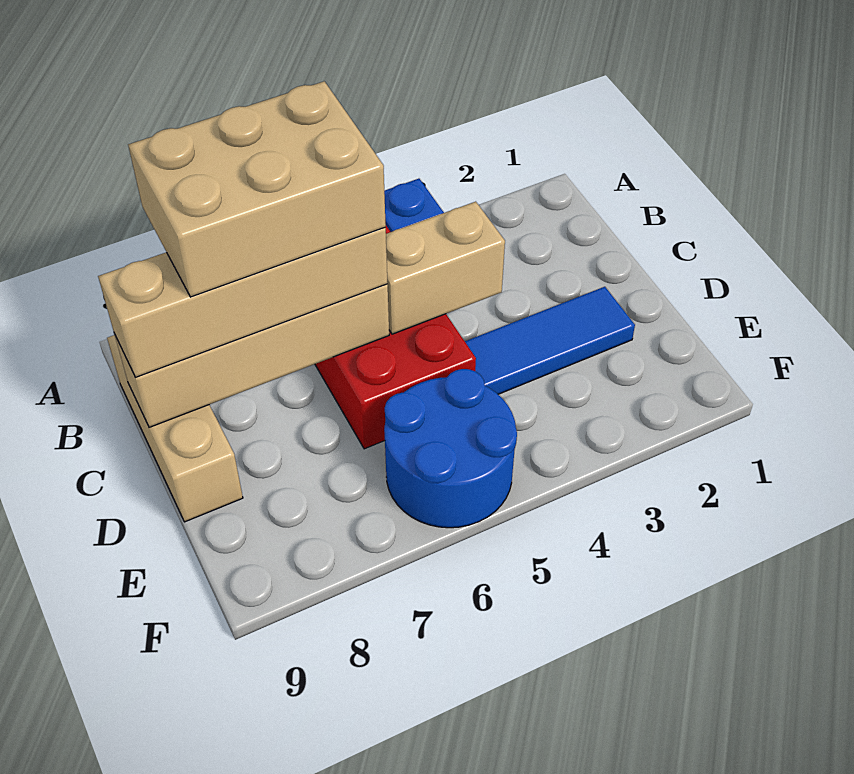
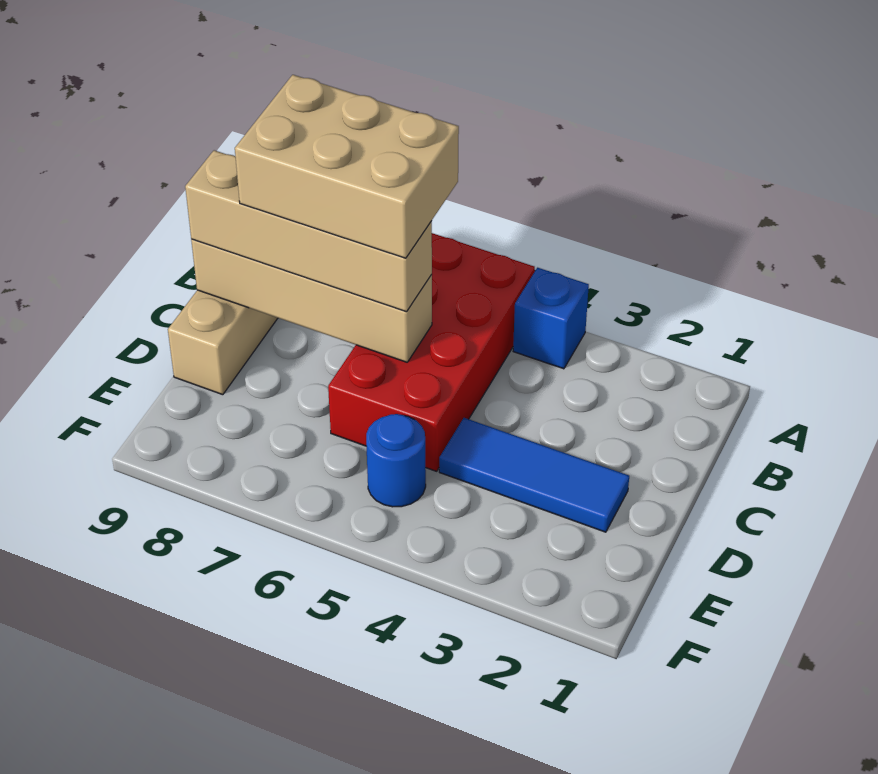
tan brick C4:C5 level 2 -> none
blue round brick E5:F6 level 1 -> blue round brick E5 level 1

